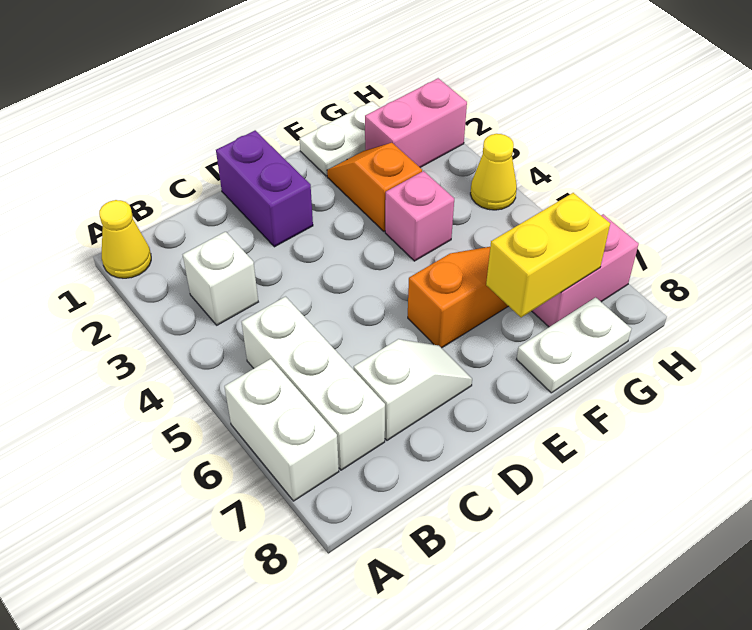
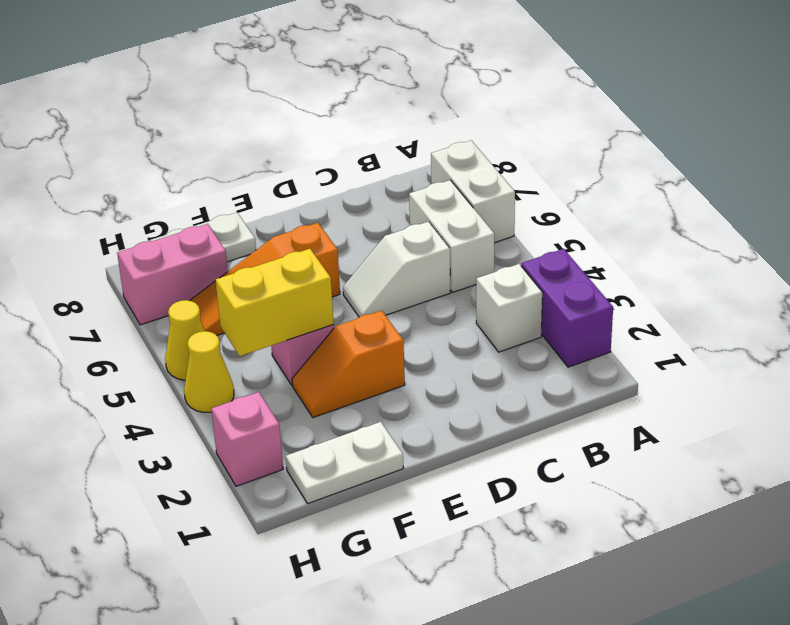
yellow cone A1 level 1 -> yellow cone H5 level 1
white brick B5:B7 level 1 -> white brick B5:B6 level 1
white slope C7:D7 level 1 top C -> white slope C5:D5 level 1 top C
purple brick D1:D2 level 1 -> purple brick A2:A3 level 1
orange slope F2:F3 level 1 top 3 -> orange slope E3:F3 level 1 top E
yellow brick F7:G7 level 2 -> yellow brick F4:G4 level 2
pink brick G2:H2 level 1 -> pink brick H2 level 1

